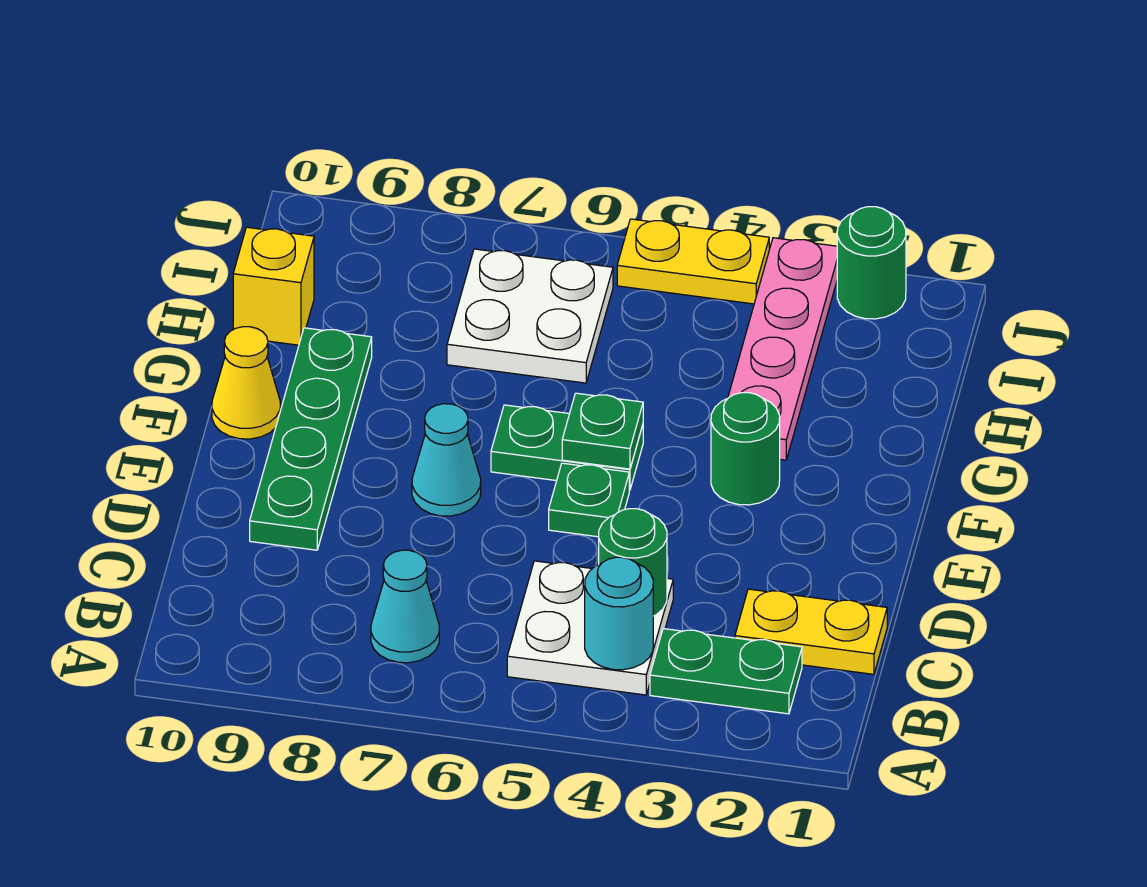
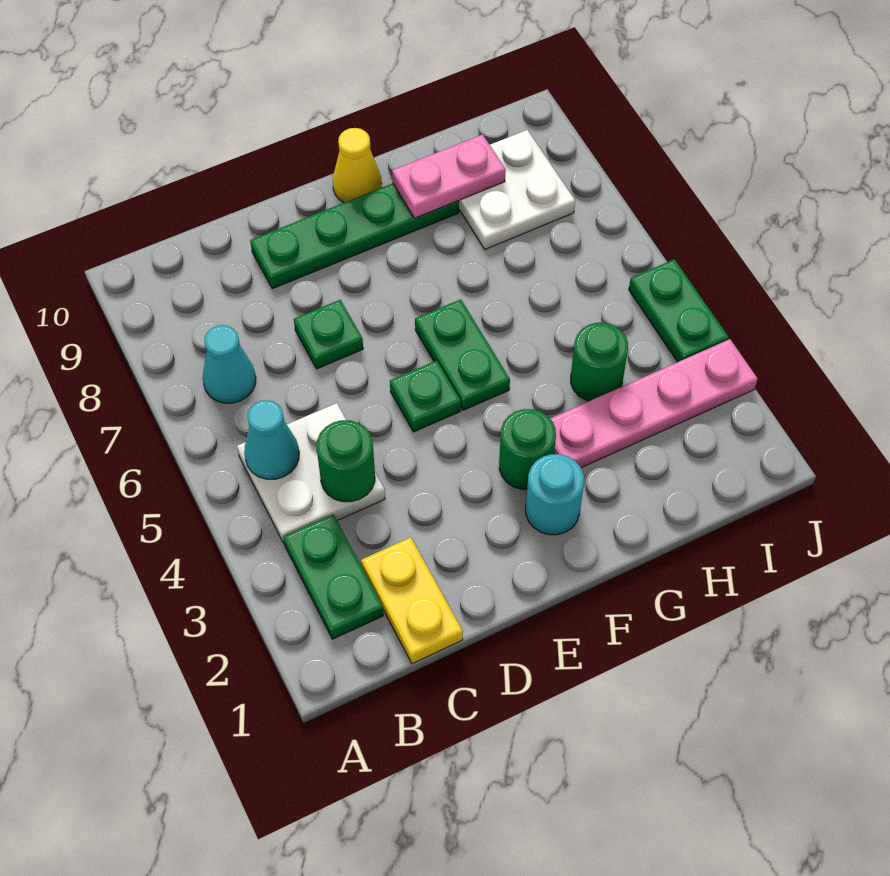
cyan round brick B4 level 2 -> cyan round brick F2 level 1
cyan cone E7 level 1 -> cyan cone B5 level 2
green plate F5 level 2 -> green plate D7 level 1
none -> pink plate G9:H9 level 2
white plate H6:I7 level 1 -> white plate H8:I9 level 1
yellow brick H10 level 1 -> none
green round brick J2 level 1 -> green round brick H4 level 1
yellow plate J4:J5 level 1 -> green plate J4:J5 level 1

